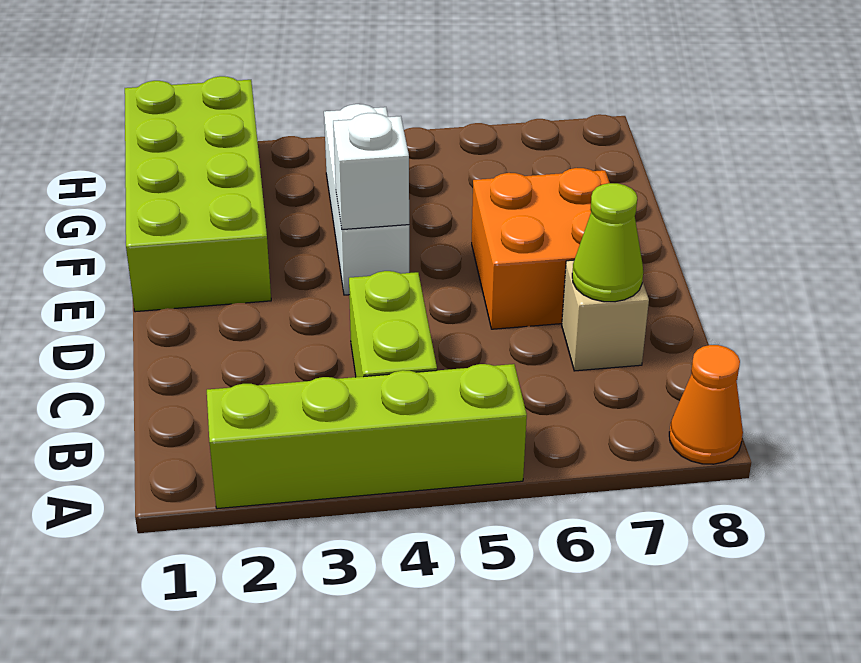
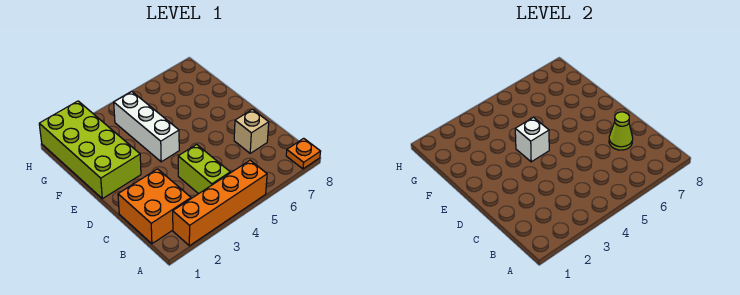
lime brick A2:A5 level 1 -> orange brick A2:A5 level 1
orange cone A8 level 1 -> orange plate A8 level 1
orange brick D6:E7 level 1 -> orange brick B1:C2 level 1

